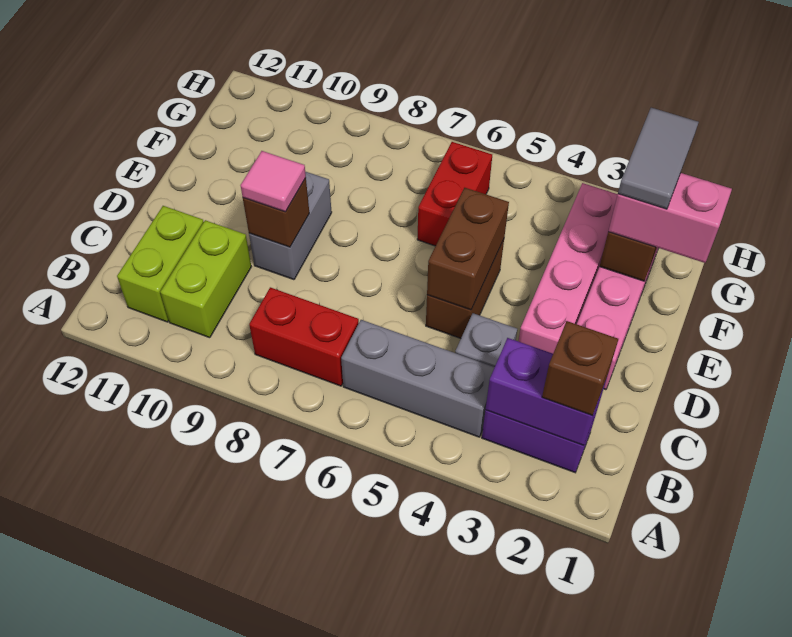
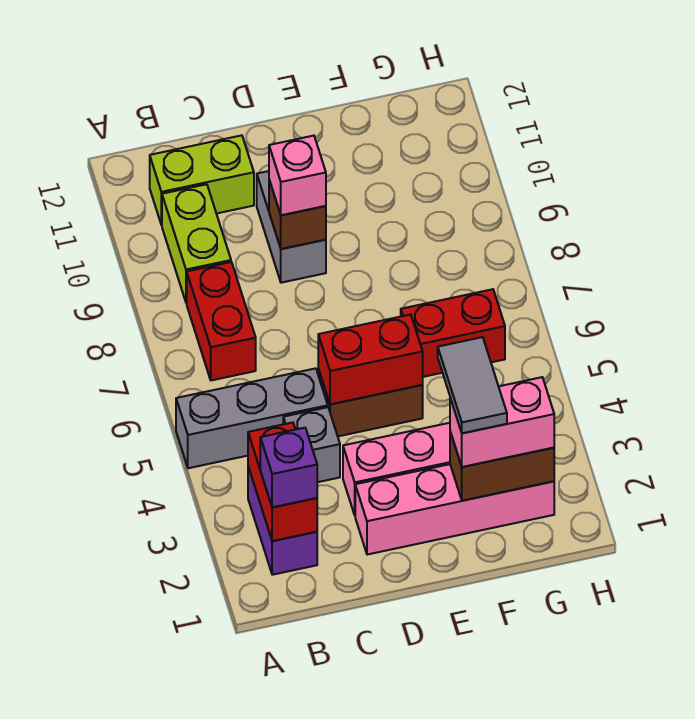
purple brick B2:B3 level 2 -> red brick B2:B3 level 2
brown brick B2 level 3 -> purple brick B2 level 3
grey brick B4:B6 level 1 -> grey brick A5:C5 level 1
lime brick B10:C10 level 1 -> lime brick B9:B10 level 1
brown brick D5:E5 level 2 -> red brick D5:E5 level 2
grey brick D9:E9 level 1 -> grey brick D9:D10 level 1
pink tile D9 level 3 -> pink brick D9 level 3
pink brick F1:F2 level 3 -> pink brick F2:G2 level 3
grey tile F2:G2 level 4 -> grey tile F2:F3 level 4

